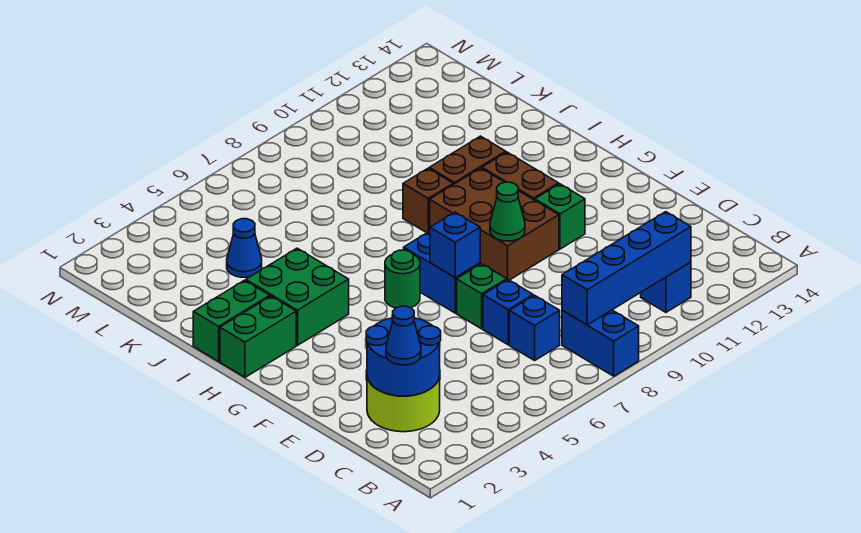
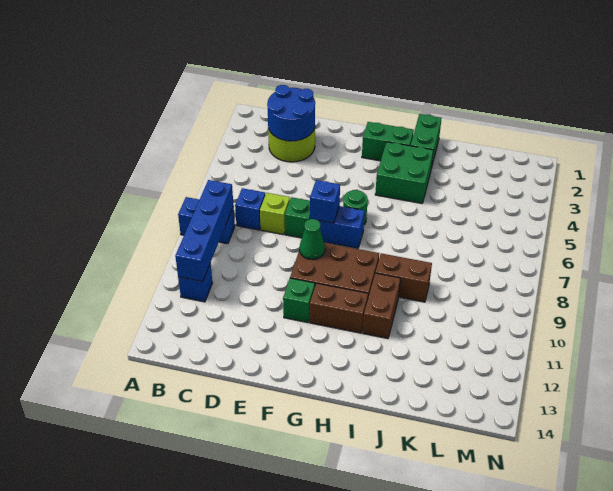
blue cone C2 level 3 -> none
blue brick D7 level 1 -> lime brick D7 level 1
green brick H1:H2 level 1 -> green brick G2:H2 level 1
brown brick I9 level 1 -> brown brick I9:J9 level 1
blue cone K4 level 1 -> none

